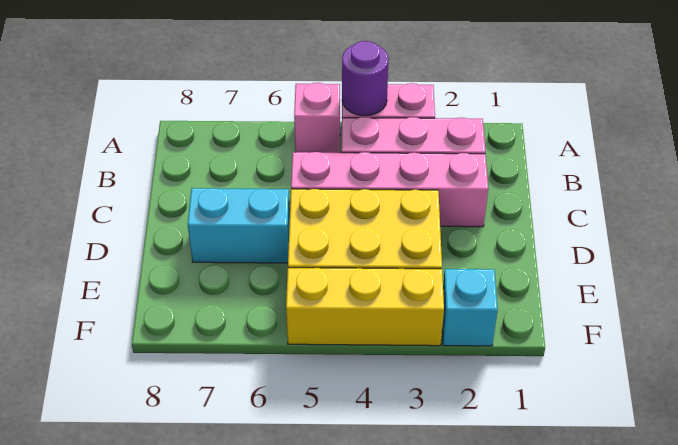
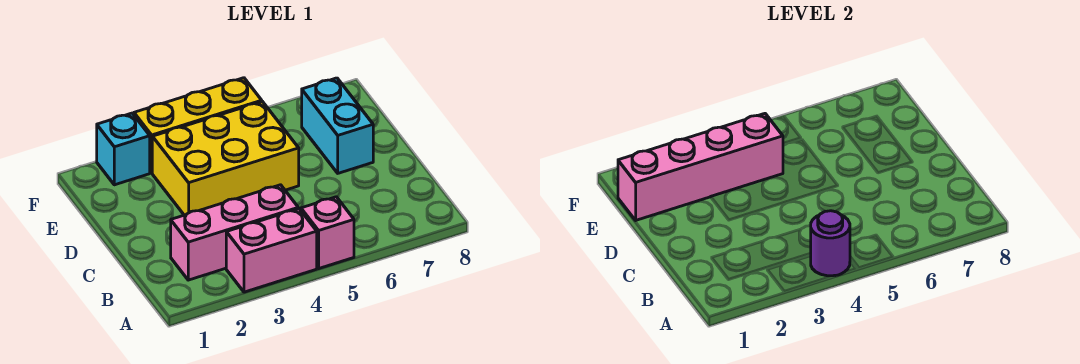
pink brick C2:C5 level 1 -> pink brick E1:E4 level 2
cyan brick D6:D7 level 1 -> cyan brick D7:E7 level 1

